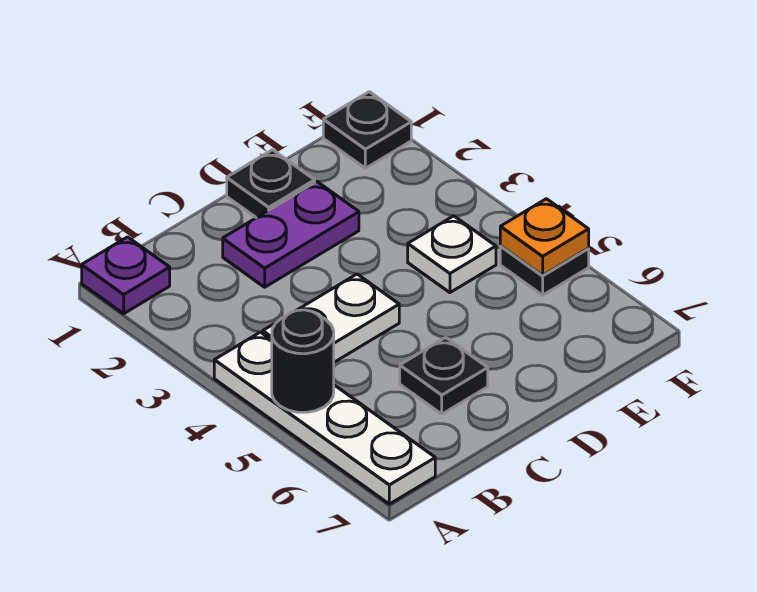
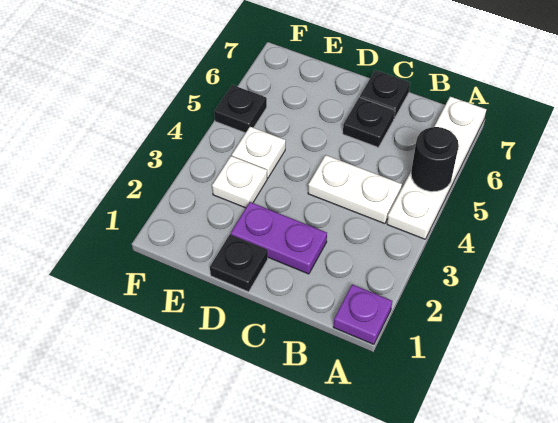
none -> white plate E3 level 1
black plate F1 level 1 -> black plate C7 level 1
orange plate F5 level 2 -> none

